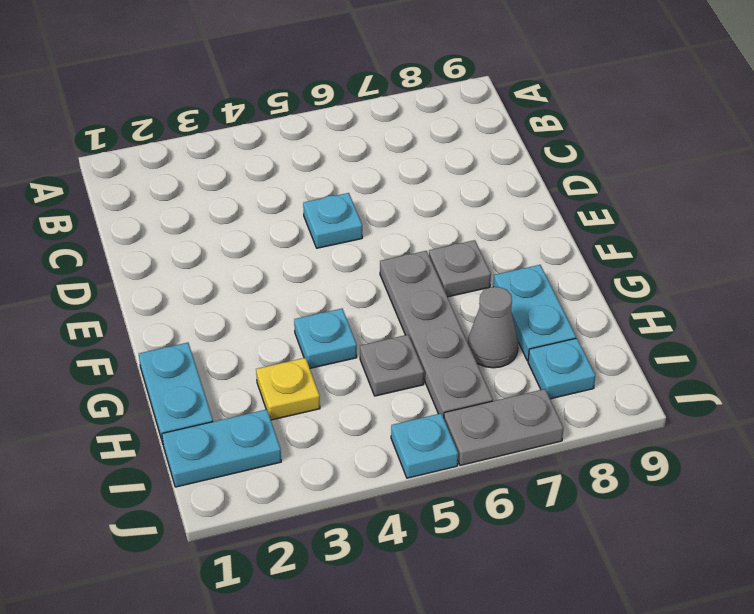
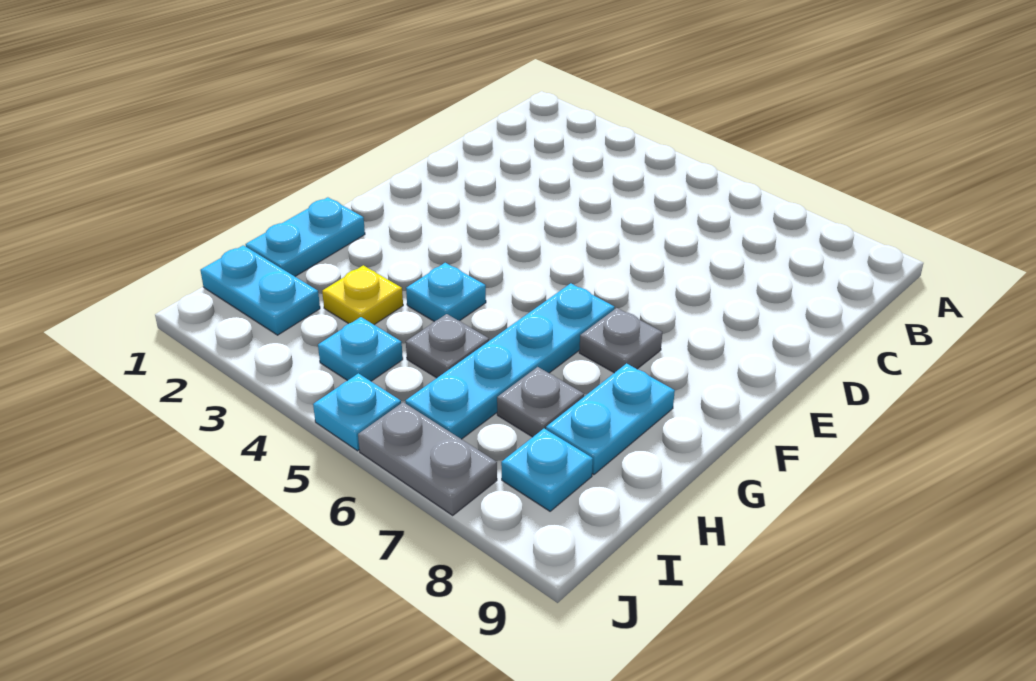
cyan plate D5 level 1 -> cyan plate I4 level 1
grey plate F6:I6 level 1 -> cyan plate F6:I6 level 1
grey cone H7 level 1 -> grey plate H7 level 1

